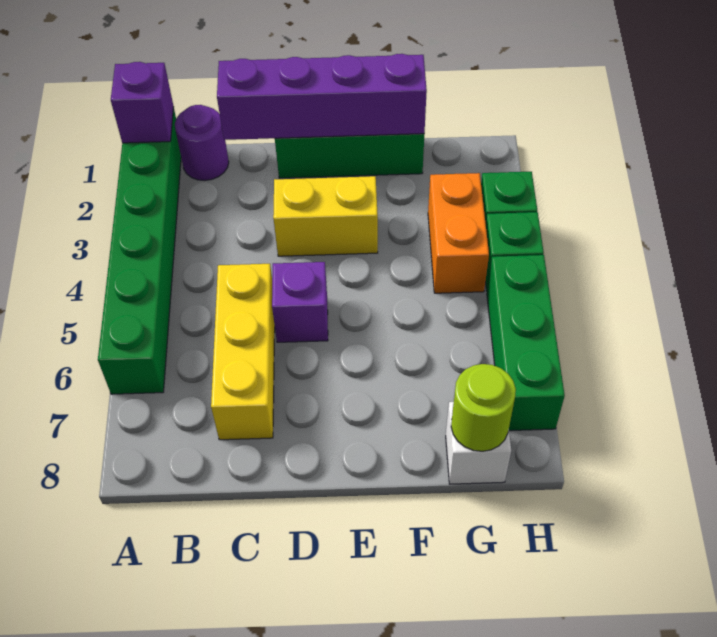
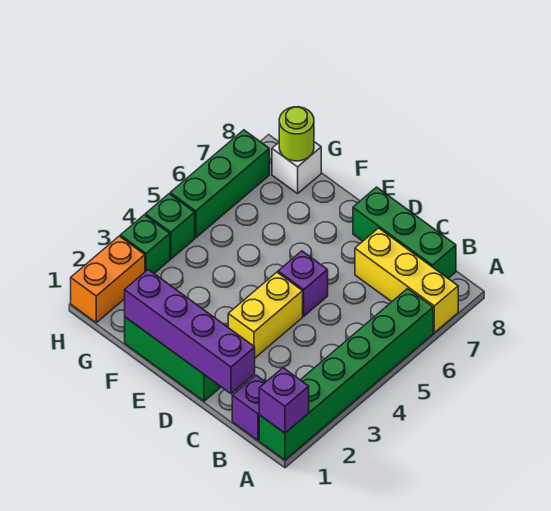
purple round brick B1 level 1 -> purple brick B1 level 1
none -> green brick B8:D8 level 1
yellow brick C5:C7 level 1 -> yellow brick A7:C7 level 1
yellow brick D3:E3 level 1 -> yellow brick D3:D4 level 1
orange brick G3:G4 level 1 -> orange brick H1:H2 level 1

